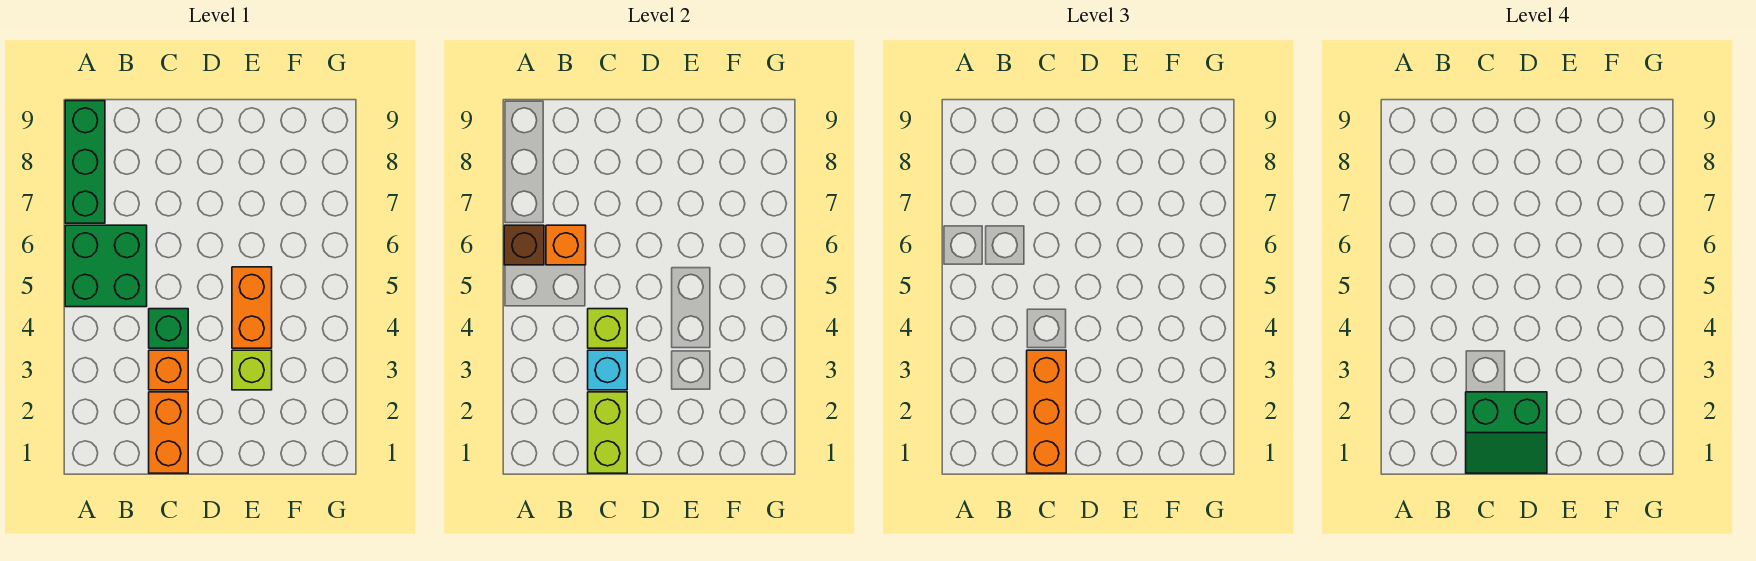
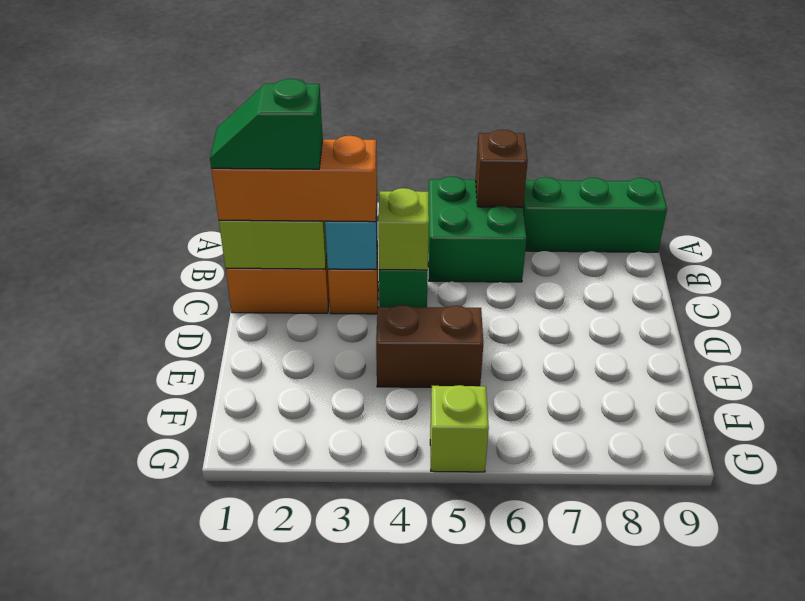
orange brick B6 level 2 -> none
green slope C1:D2 level 4 top 2 -> green slope C1:C2 level 4 top 2
lime brick E3 level 1 -> lime brick G5 level 1
orange brick E4:E5 level 1 -> brown brick E4:E5 level 1

